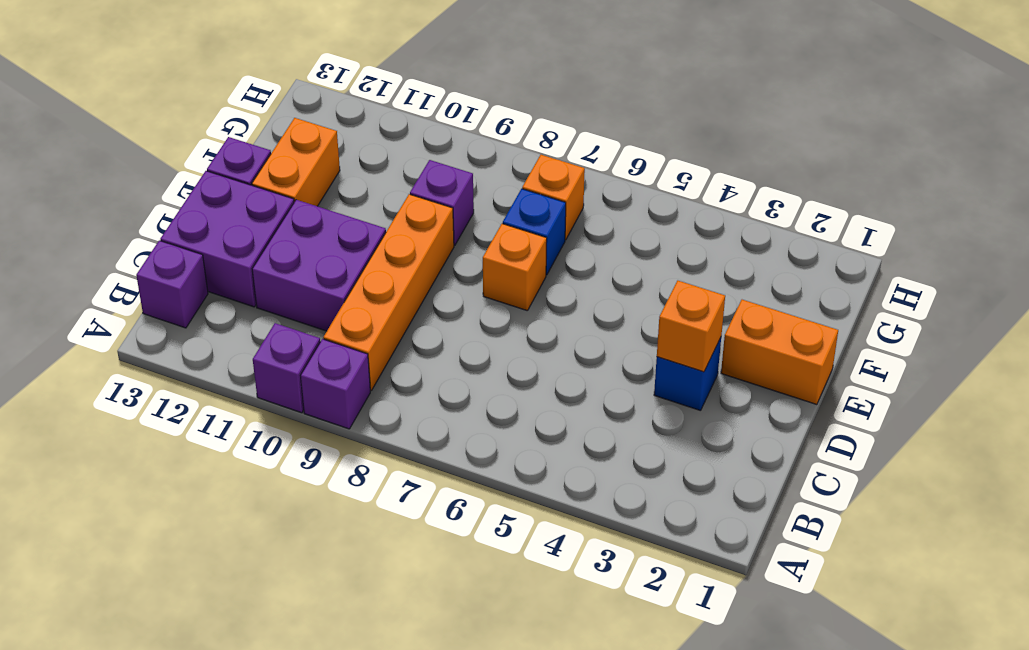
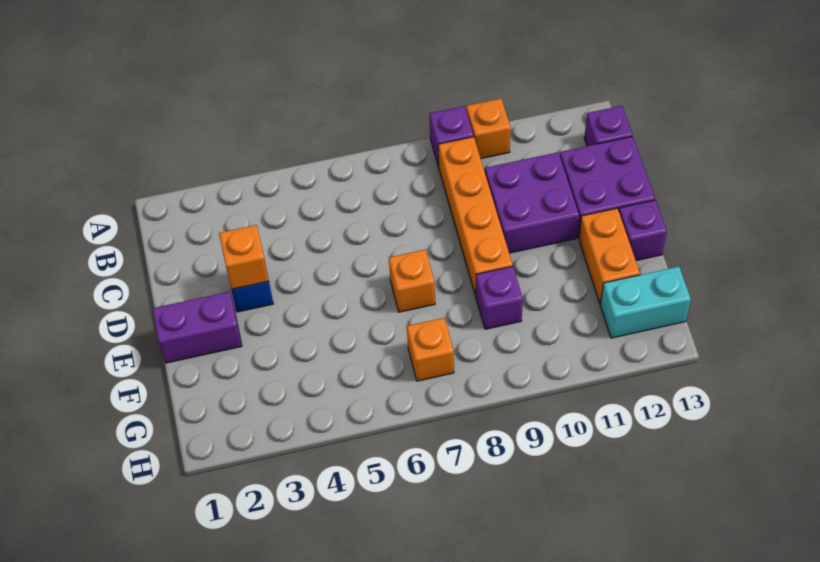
purple brick A10 level 1 -> orange brick A10 level 1
orange brick E1:E2 level 1 -> purple brick E1:E2 level 1
blue brick F7 level 1 -> none
none -> cyan brick G12:G13 level 1

